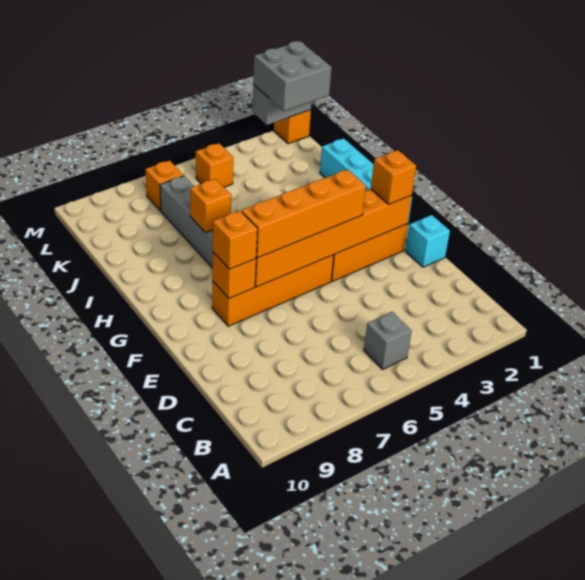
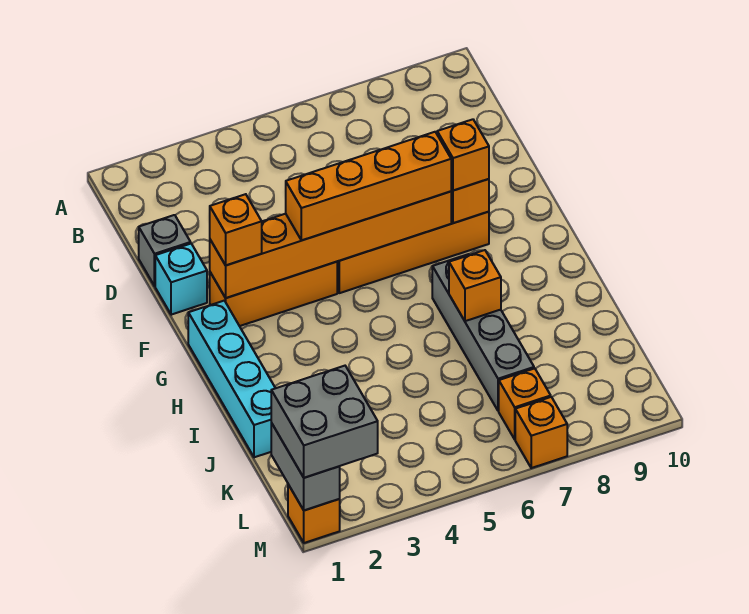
grey brick B5 level 1 -> grey brick D1 level 1
orange brick L5 level 1 -> orange brick M7 level 1
grey brick M1:M2 level 2 -> grey brick L1:M1 level 2

